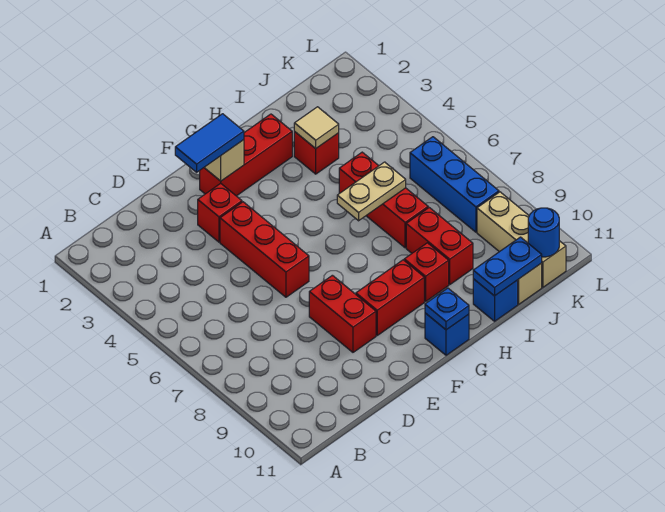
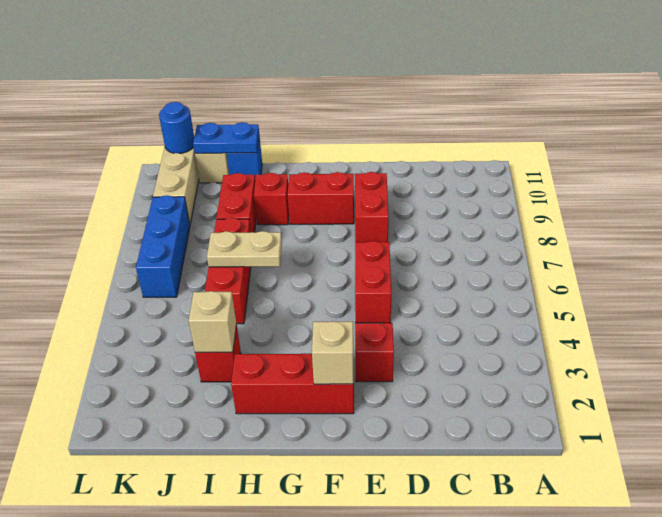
blue tile E2:F2 level 3 -> none
red brick E4:E6 level 1 -> red brick E5:E6 level 1
blue brick G11 level 1 -> none
blue plate G11 level 2 -> none
tan tile I3 level 2 -> tan brick I3 level 2

